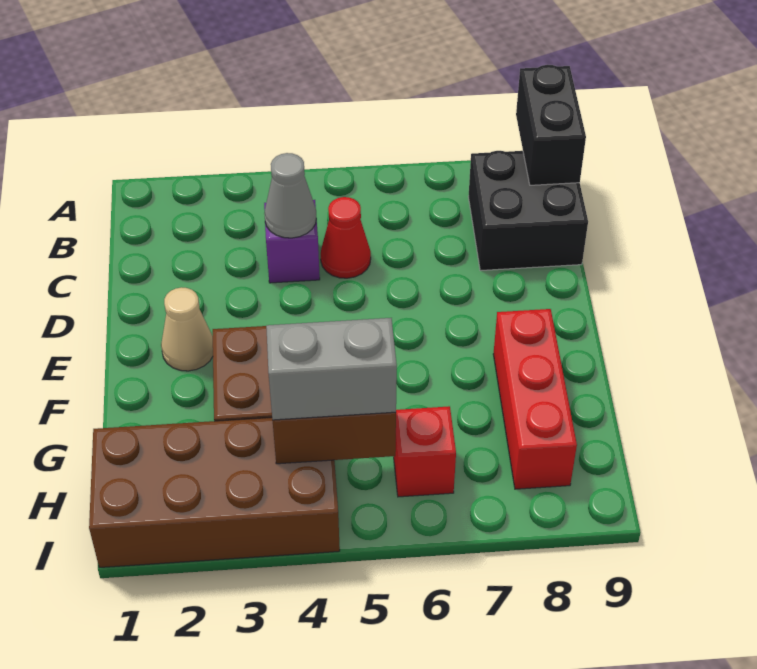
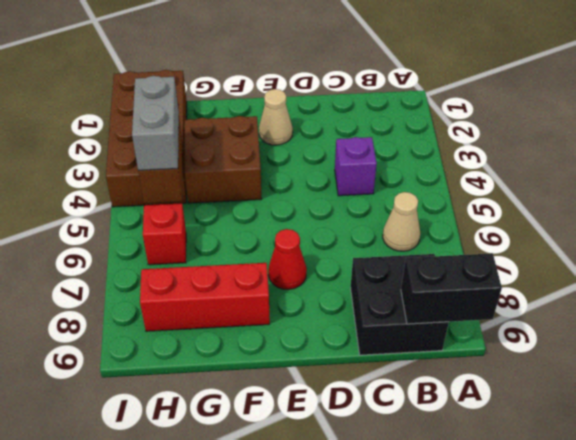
none -> tan cone B6 level 1
grey cone C4 level 2 -> none
red cone C5 level 1 -> red cone E7 level 1

